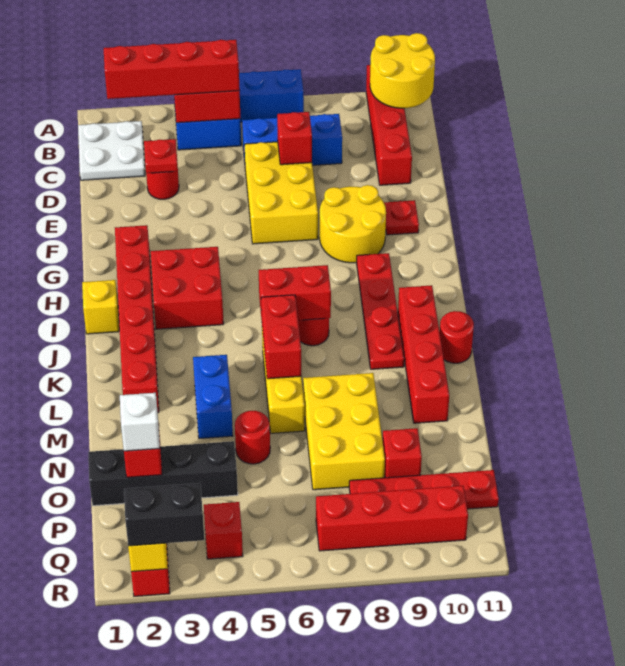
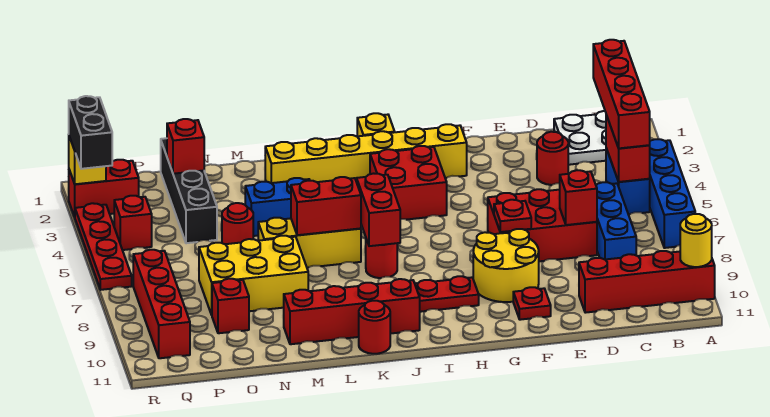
yellow round brick A10:B11 level 2 -> yellow round brick A10 level 2
red plate D3 level 2 -> red plate F7 level 2
yellow brick D6:F7 level 1 -> red brick D6:F7 level 1
red brick G2:L2 level 1 -> yellow brick G2:L2 level 1
white brick O2 level 3 -> none
red plate P8:P11 level 1 -> red plate R3:R6 level 1

